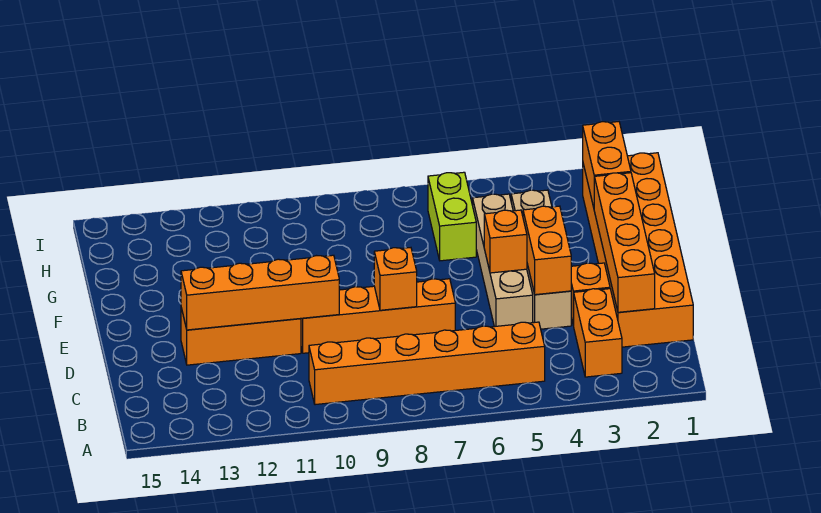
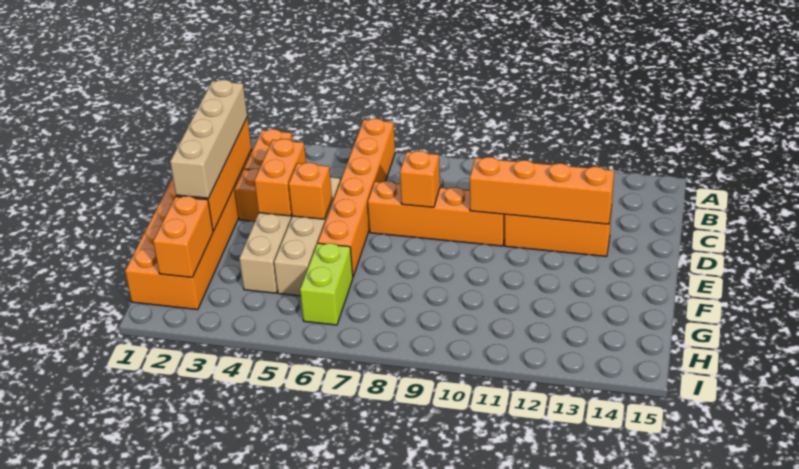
orange brick B5:B10 level 1 -> orange brick A6:F6 level 1
none -> tan brick C2:F2 level 3

